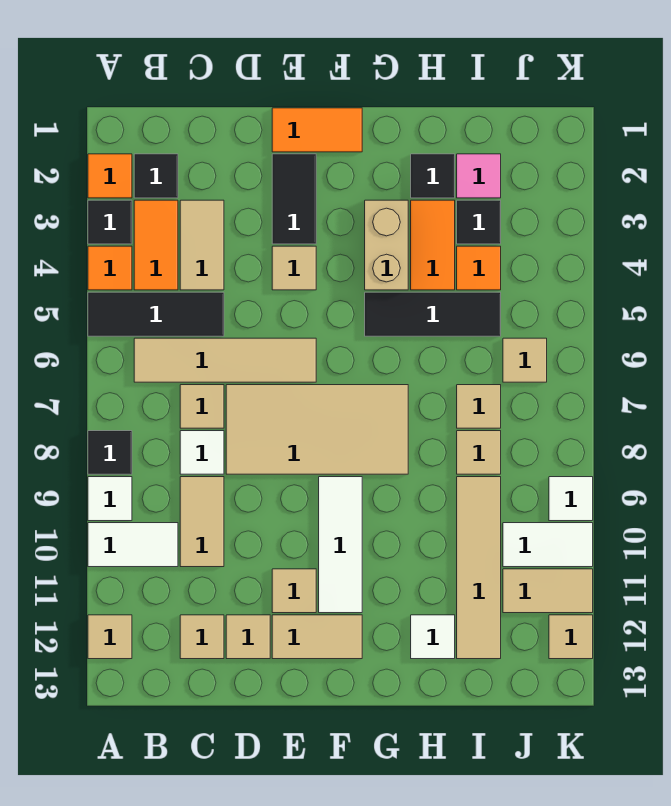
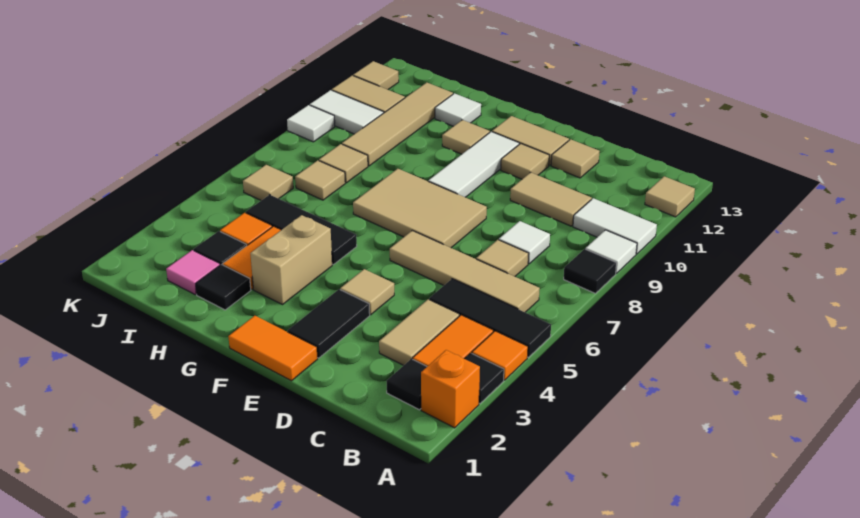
orange tile A2 level 1 -> orange brick A2 level 1
tan tile C9:C10 level 1 -> tan tile C10:D10 level 1
tan tile C12 level 1 -> tan tile G11 level 1
tan tile D7:G8 level 1 -> tan tile E7:G8 level 1

